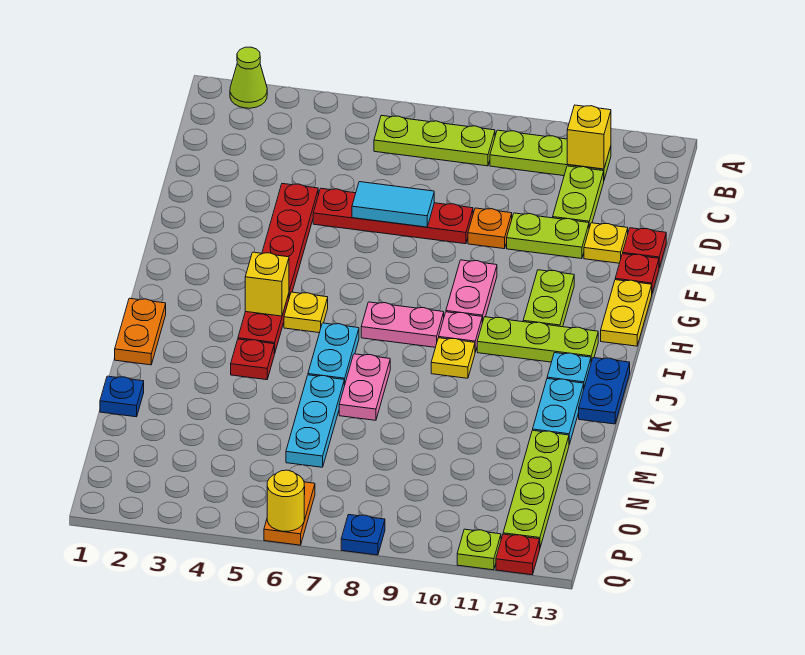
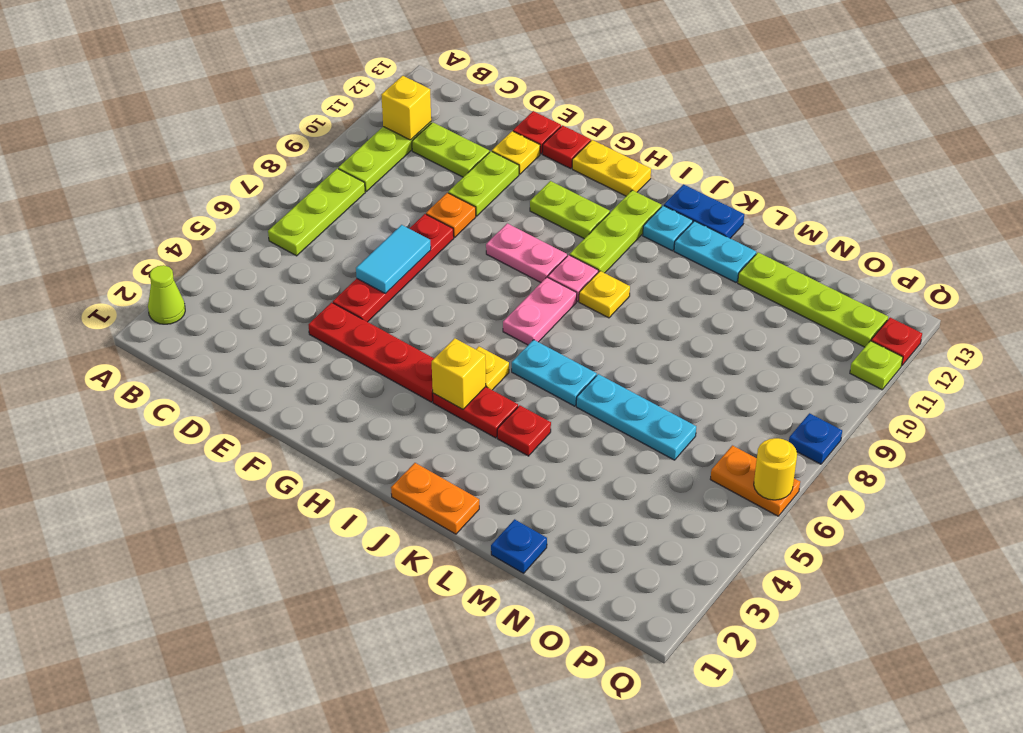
pink plate K7:L7 level 1 -> none

